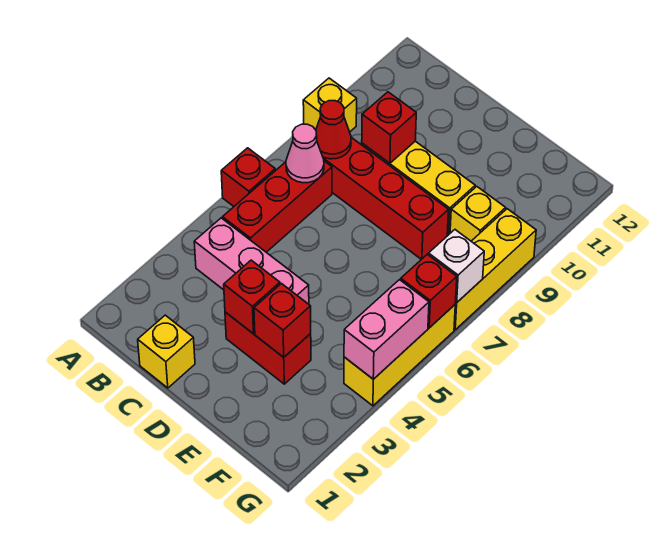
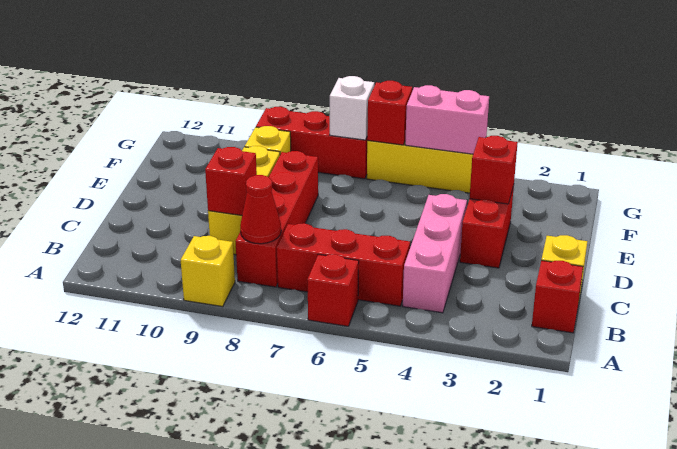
pink cone B7 level 2 -> none
red brick D3 level 2 -> red brick B1 level 1
yellow brick G7:G9 level 1 -> red brick G7:G9 level 1

